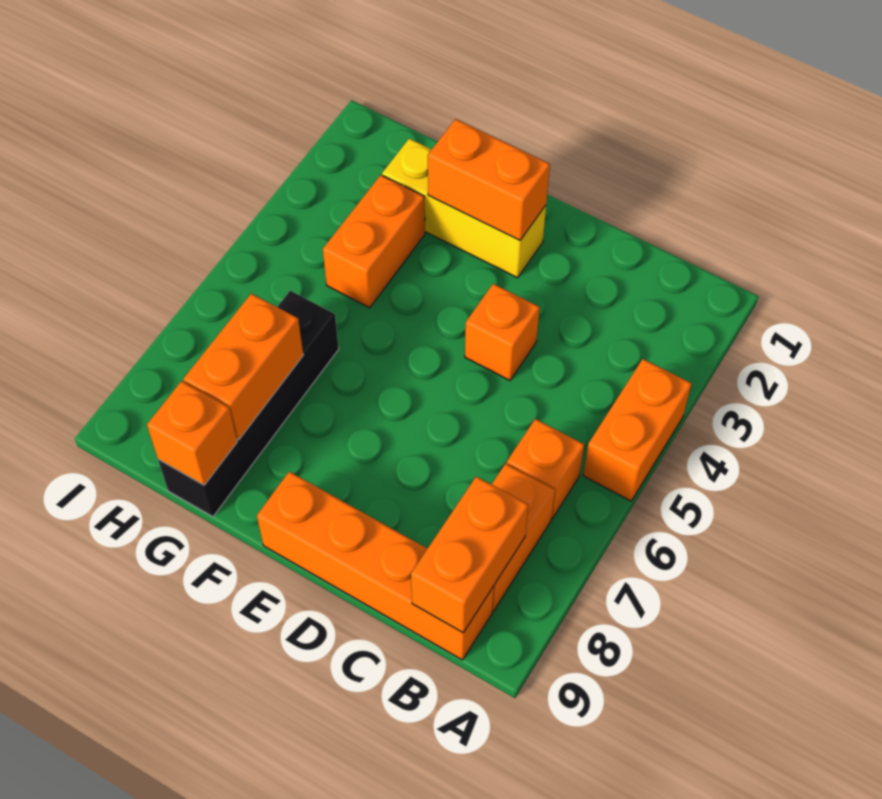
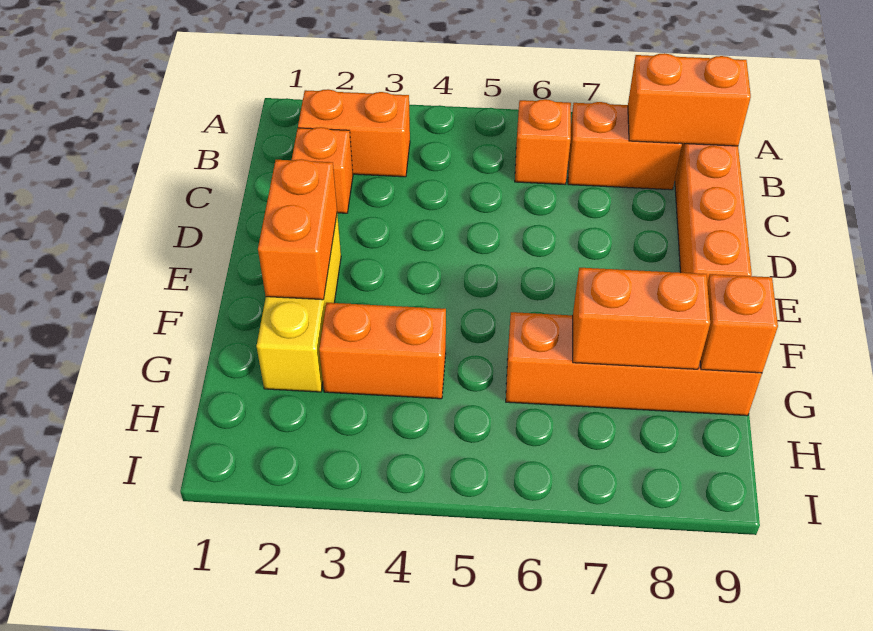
orange brick A4:A5 level 1 -> orange brick B2:B3 level 1
orange brick D4 level 1 -> orange brick C2 level 1
black brick G6:G9 level 1 -> orange brick G6:G9 level 1

